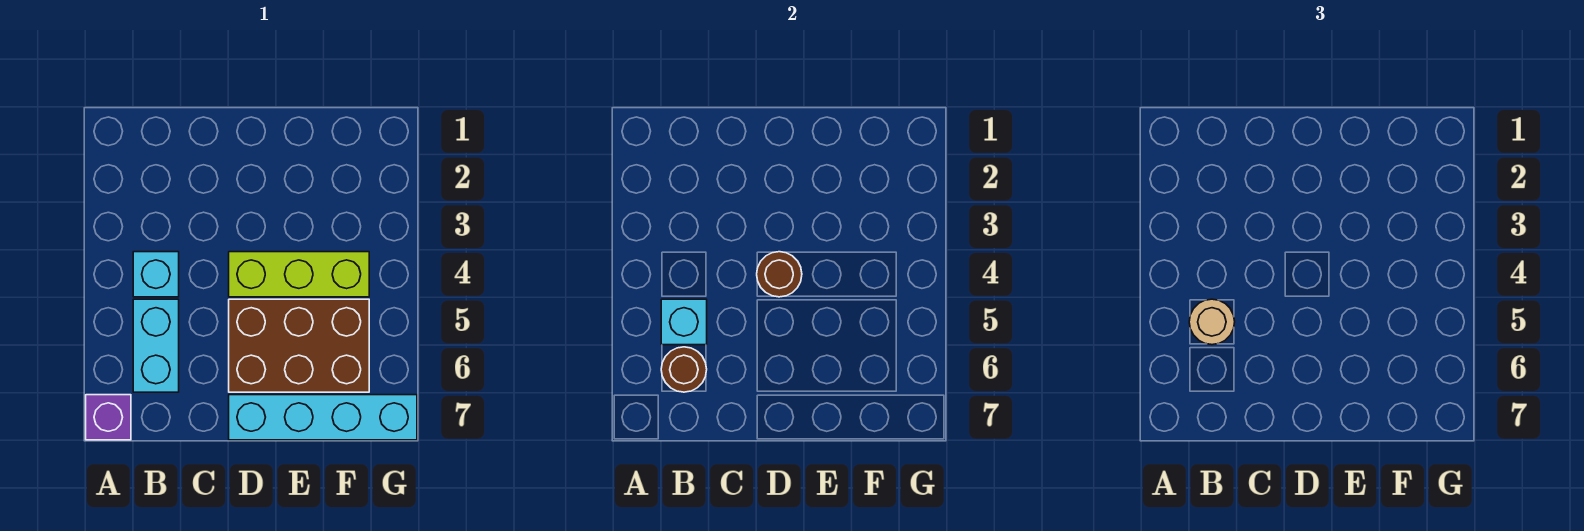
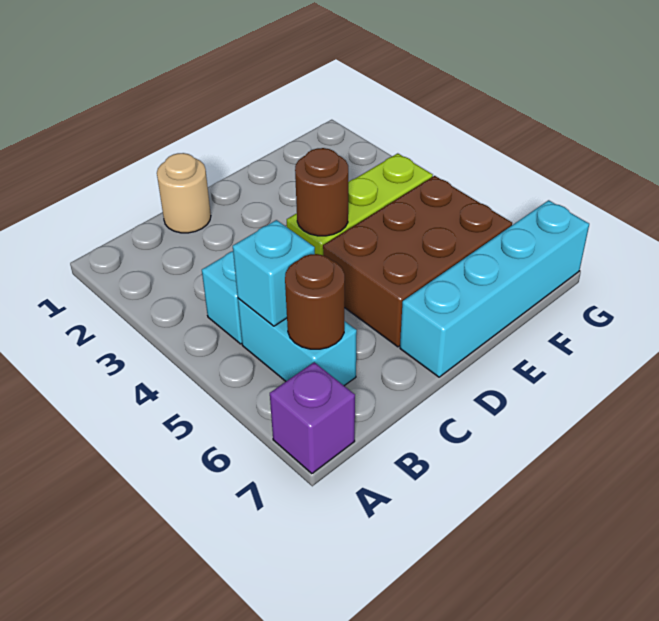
tan round brick B5 level 3 -> tan round brick C1 level 1

